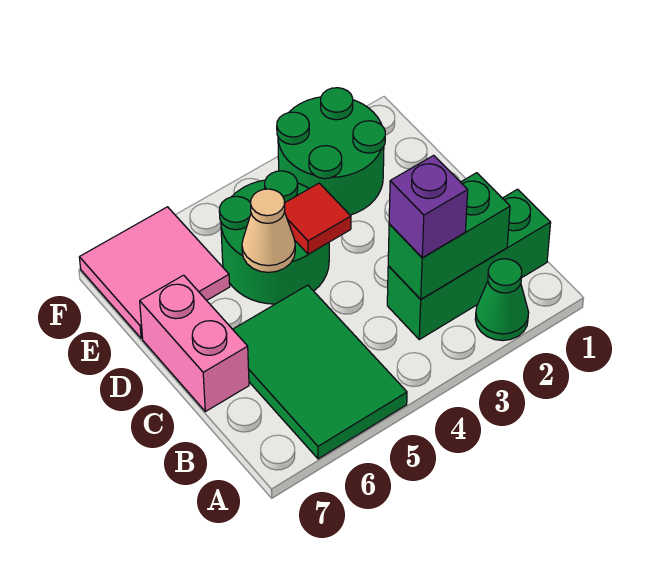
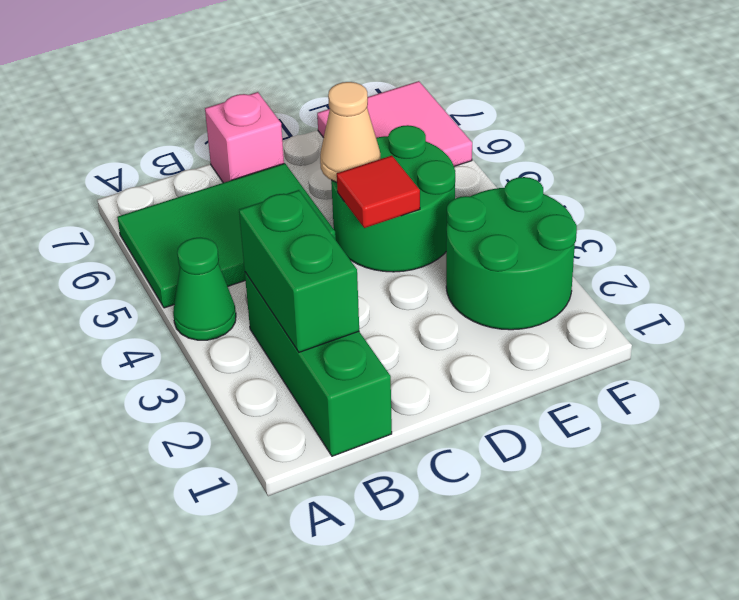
green cone A2 level 1 -> green cone A4 level 1
purple brick B3 level 3 -> none
pink brick C7:D7 level 1 -> pink brick C7 level 1

